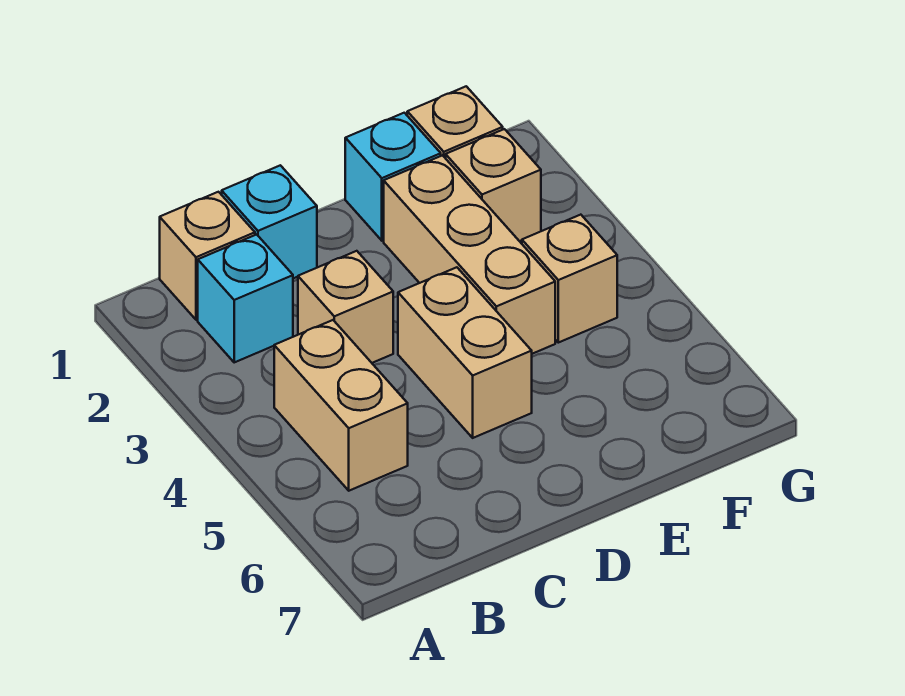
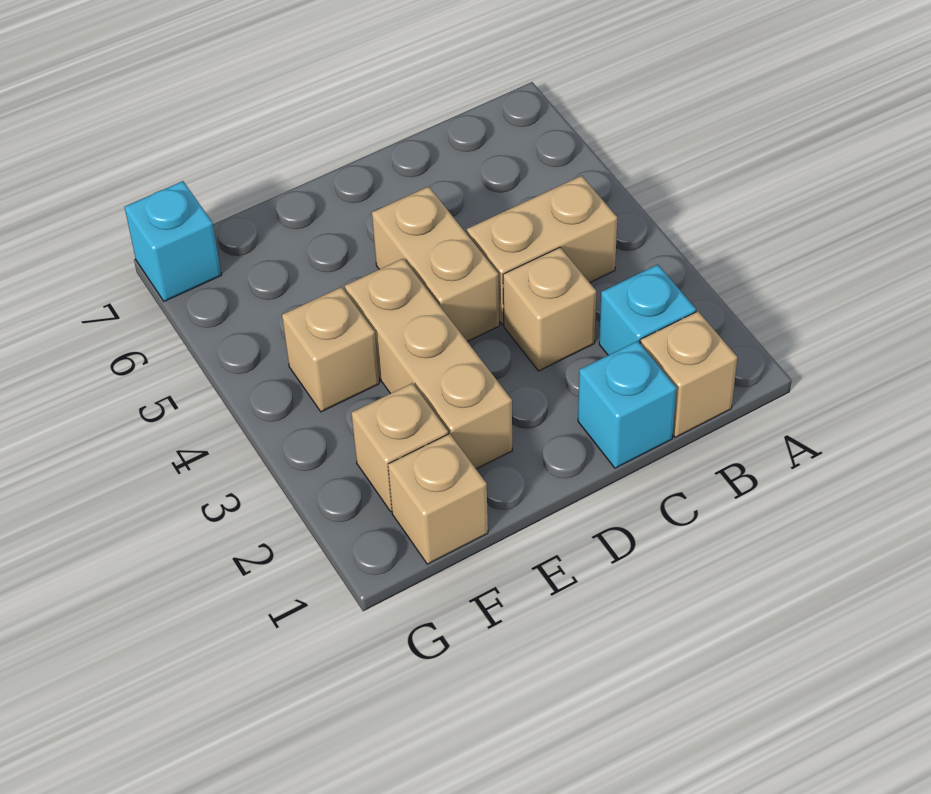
tan brick B4:B5 level 1 -> tan brick B4:C4 level 1
cyan brick E1 level 1 -> cyan brick G7 level 1

